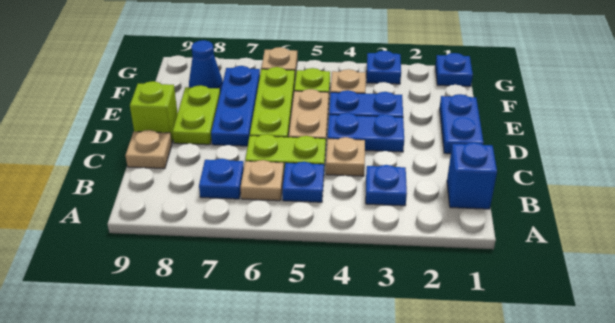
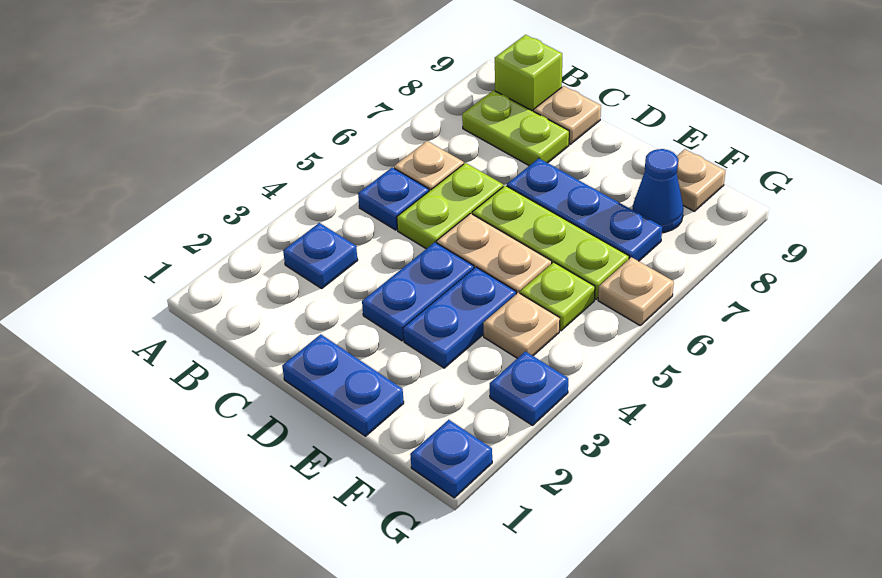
blue brick B1 level 1 -> none
blue plate B7 level 1 -> none
tan plate C4 level 1 -> tan plate F9 level 1
lime plate D8:E8 level 1 -> lime plate B8:C8 level 1
lime brick D9 level 1 -> lime brick B9 level 1

